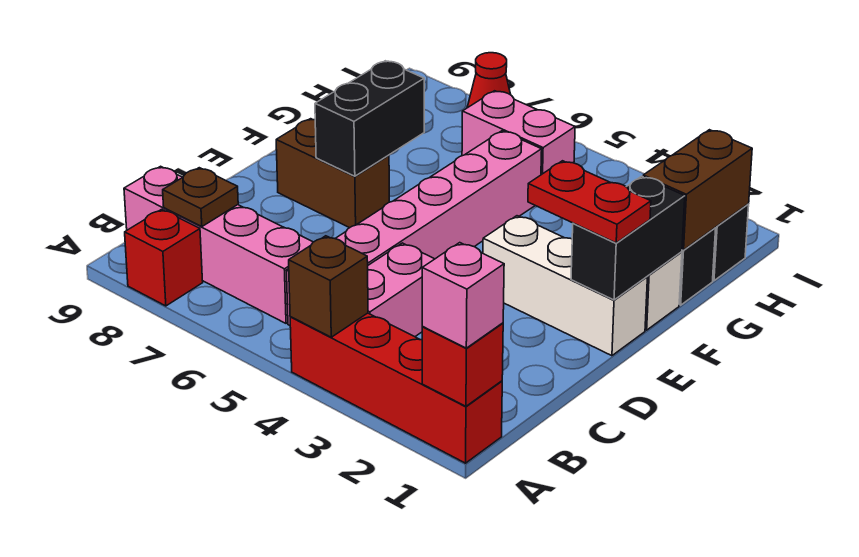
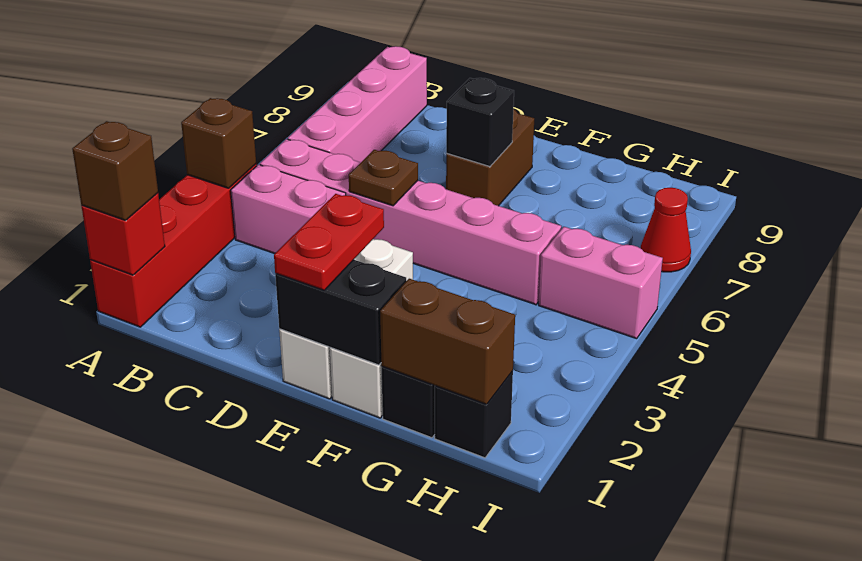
pink brick A1 level 3 -> brown brick A1 level 3
red brick A8 level 1 -> none
brown plate B8 level 2 -> brown plate D5 level 2
black brick E7:F7 level 2 -> black brick E7 level 2
pink brick H5:H6 level 1 -> pink brick H5:I5 level 1

